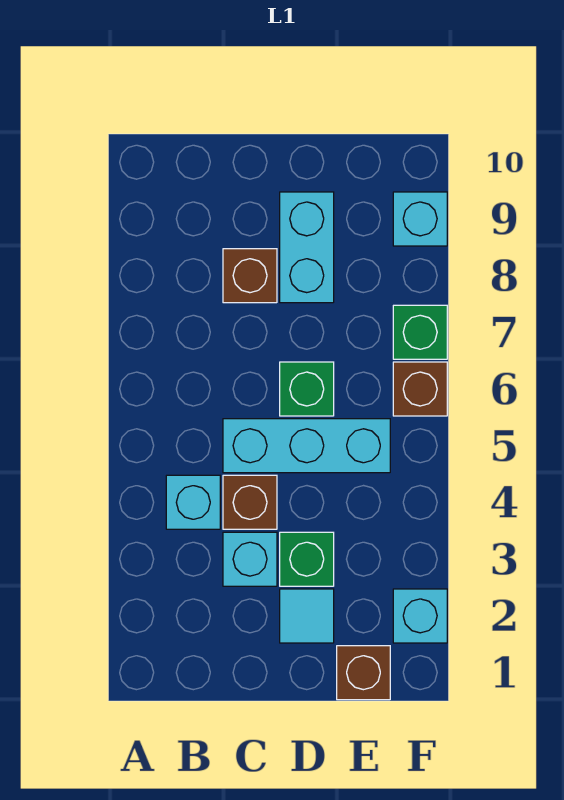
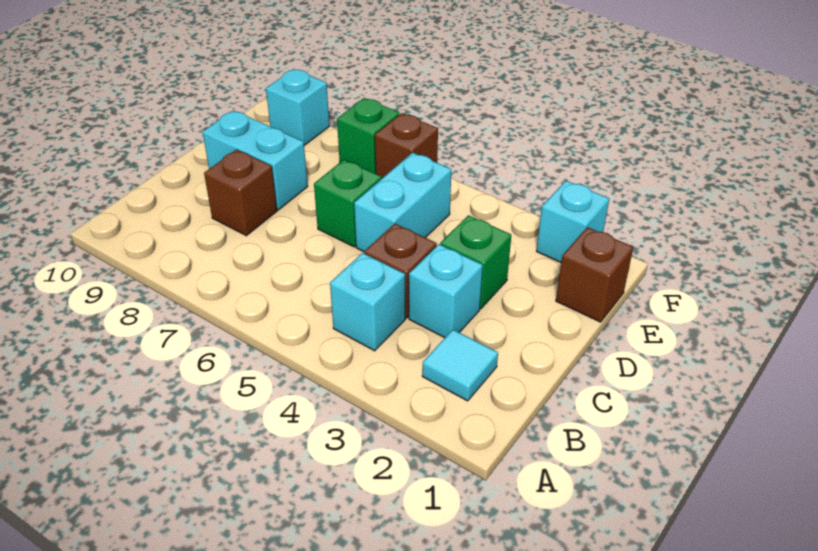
cyan brick C5:E5 level 1 -> cyan brick D5:E5 level 1
cyan tile D2 level 1 -> cyan tile B2 level 1

